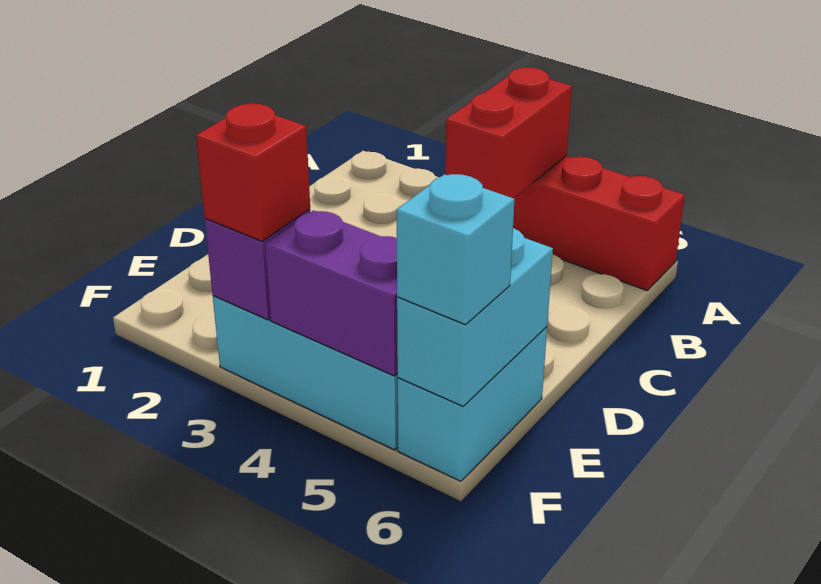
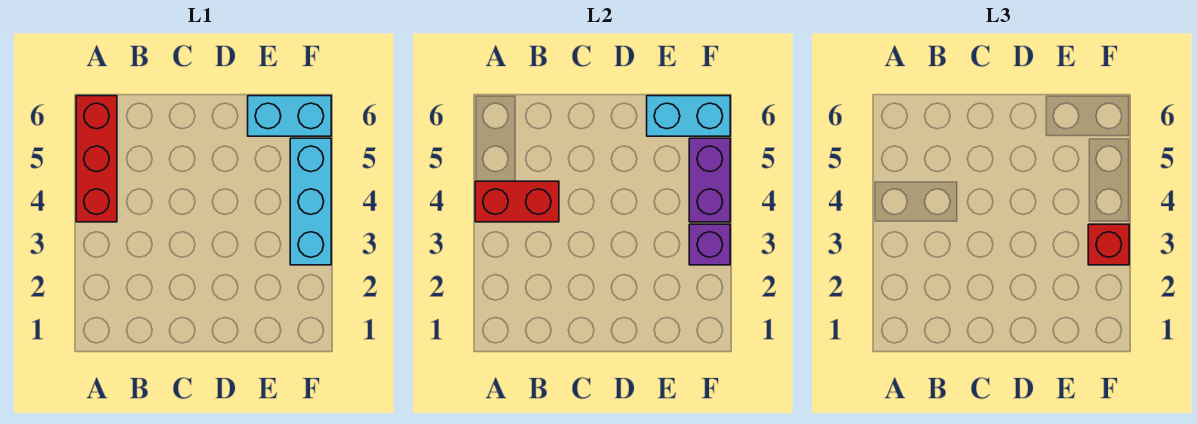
cyan brick F6 level 3 -> none

